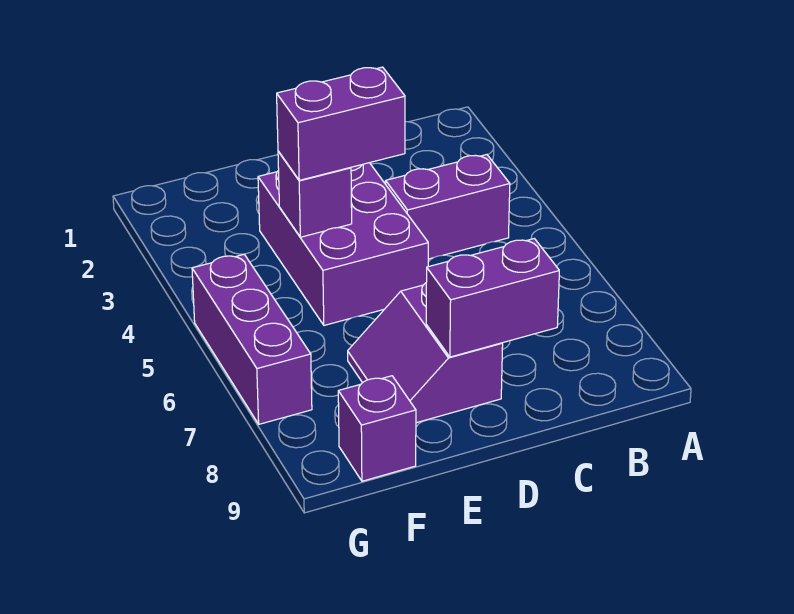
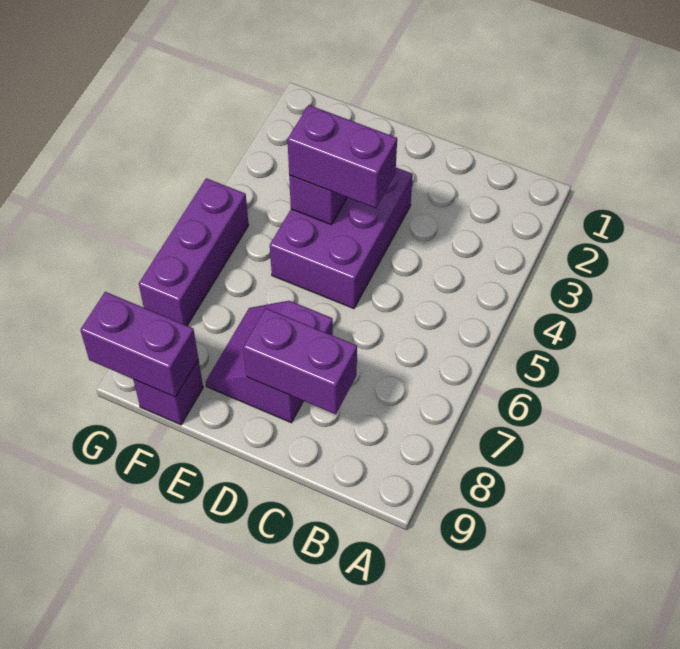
purple brick B4:C4 level 1 -> purple brick F9:G9 level 2

